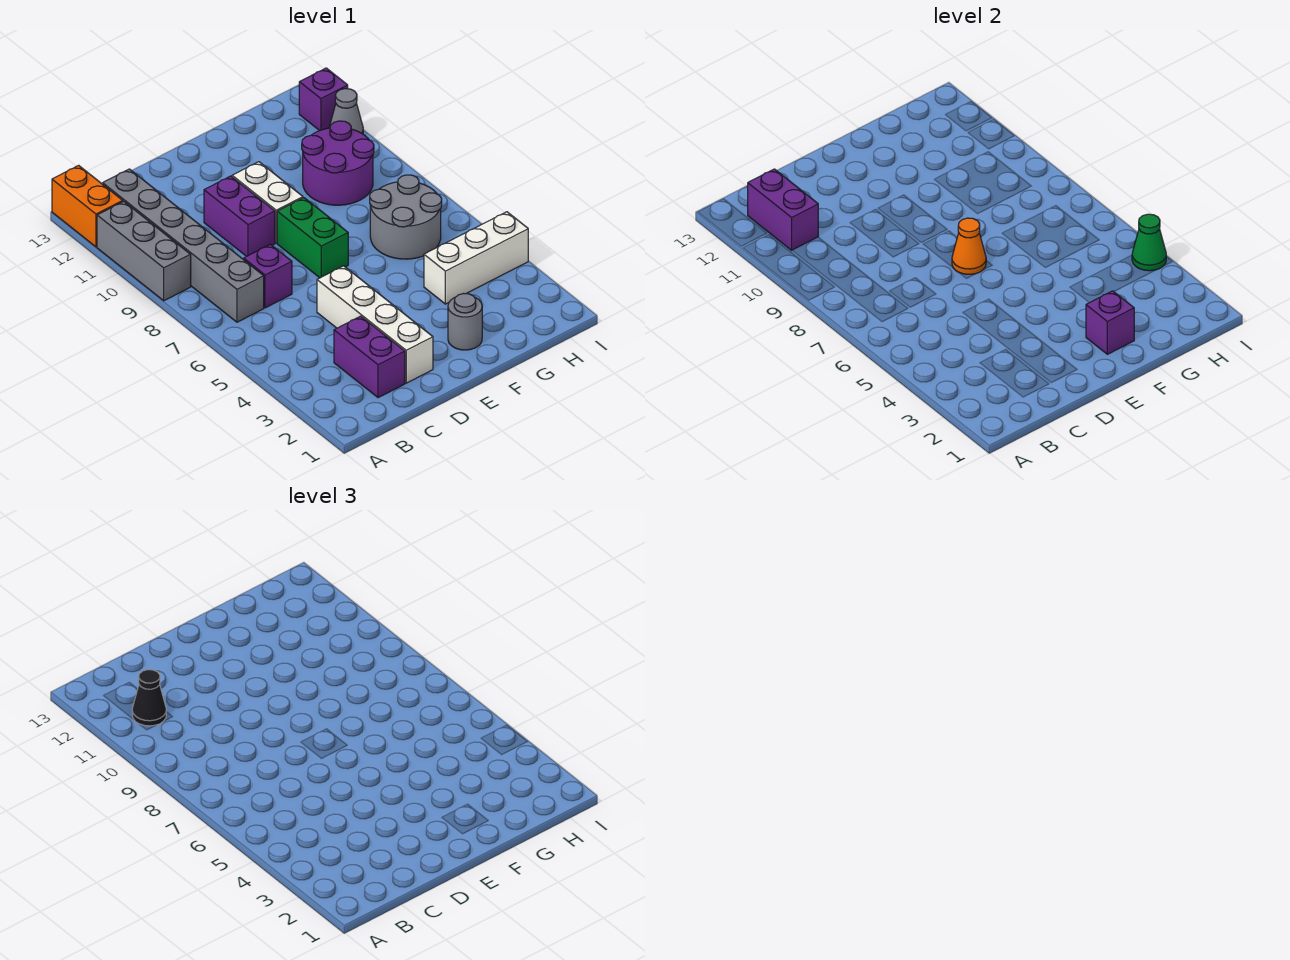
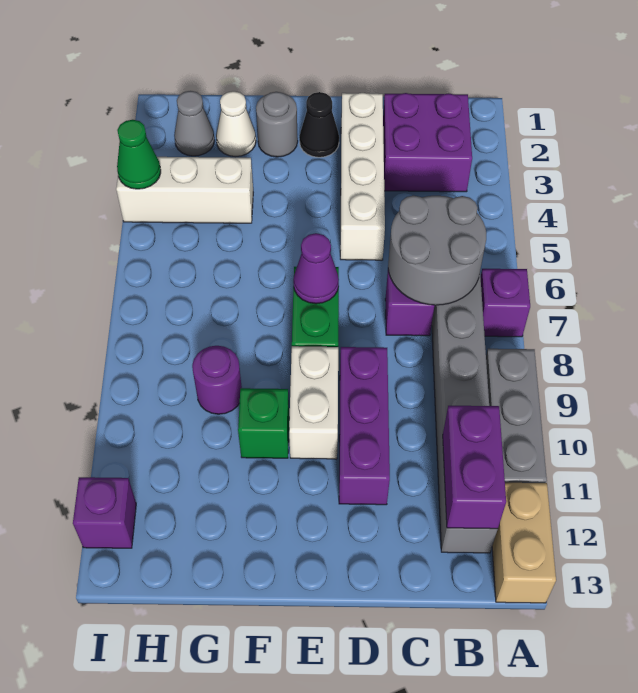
orange brick A12:A13 level 1 -> tan brick A12:A13 level 1
black cone B11 level 3 -> black cone E2 level 1
purple brick C2:C3 level 1 -> purple brick B2:C3 level 1
purple brick D9:D10 level 1 -> purple brick D9:D11 level 1
orange cone E7 level 2 -> purple cone E7 level 2
purple brick F2 level 2 -> purple brick A7 level 1
none -> green brick F10 level 1
none -> white cone G2 level 1
grey round brick G6:H7 level 1 -> grey round brick B6:C7 level 2
purple round brick G9:H10 level 1 -> purple round brick G9 level 1
grey cone I11 level 1 -> grey cone H2 level 1

